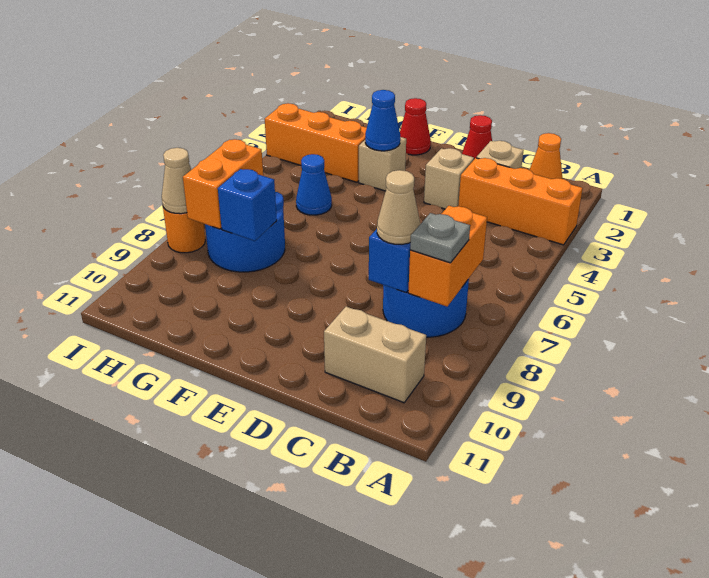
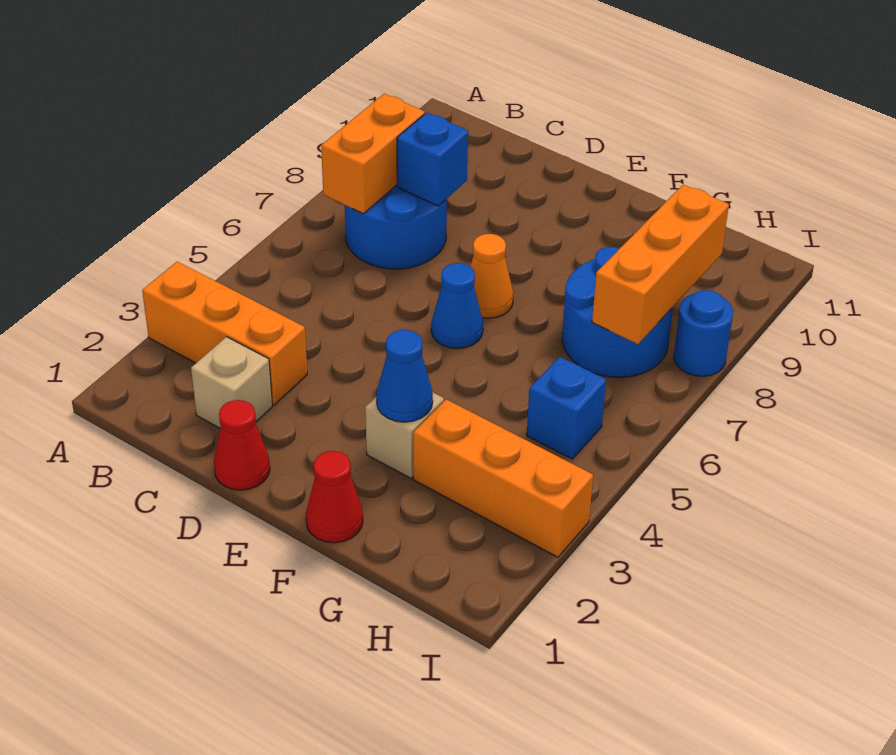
orange cone B1 level 1 -> orange cone E7 level 1
grey plate B8 level 3 -> none
tan brick B10:C10 level 1 -> none
tan cone C8 level 3 -> none
tan brick D3 level 1 -> none
blue cone G5 level 1 -> blue cone E6 level 1
blue brick G8 level 2 -> blue brick H5 level 1
orange brick H7:H8 level 2 -> orange brick H7:H9 level 2
orange round brick I8 level 1 -> blue round brick I8 level 1
tan cone I8 level 2 -> none

